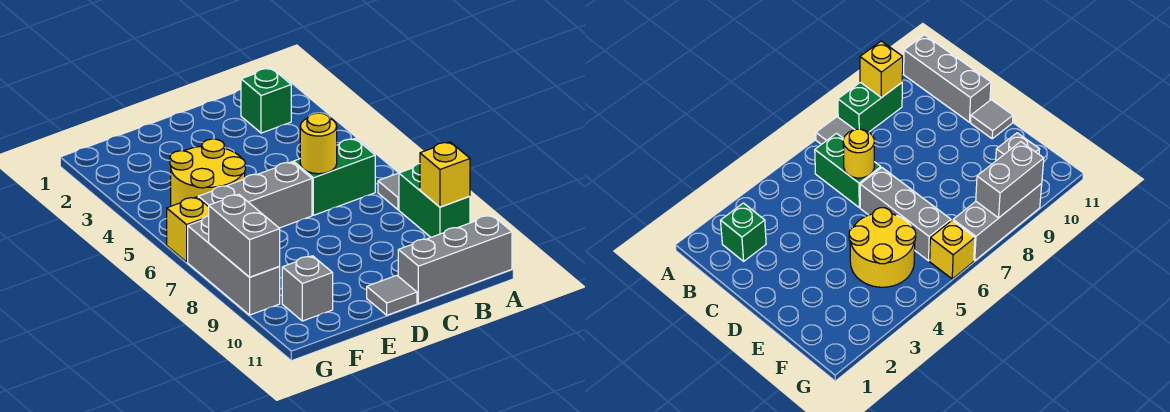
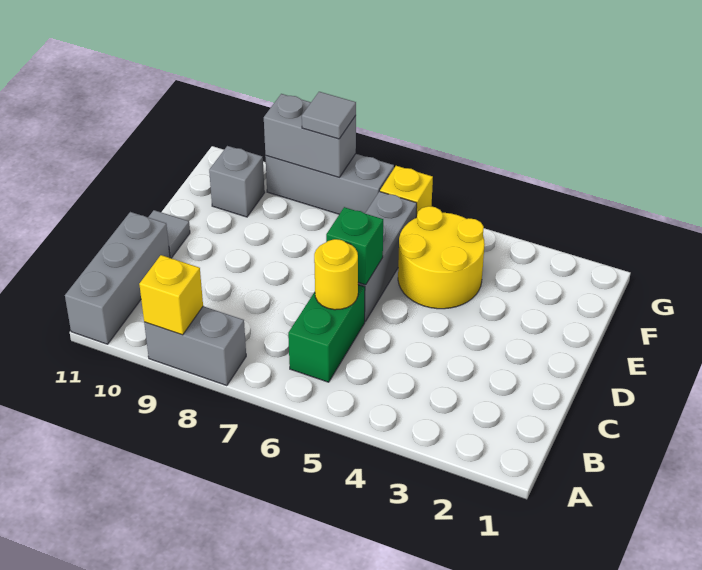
grey tile A7 level 1 -> grey tile G8 level 3
green brick A8:A9 level 1 -> grey brick A8:A9 level 1
green brick B2 level 1 -> green brick D6 level 2

